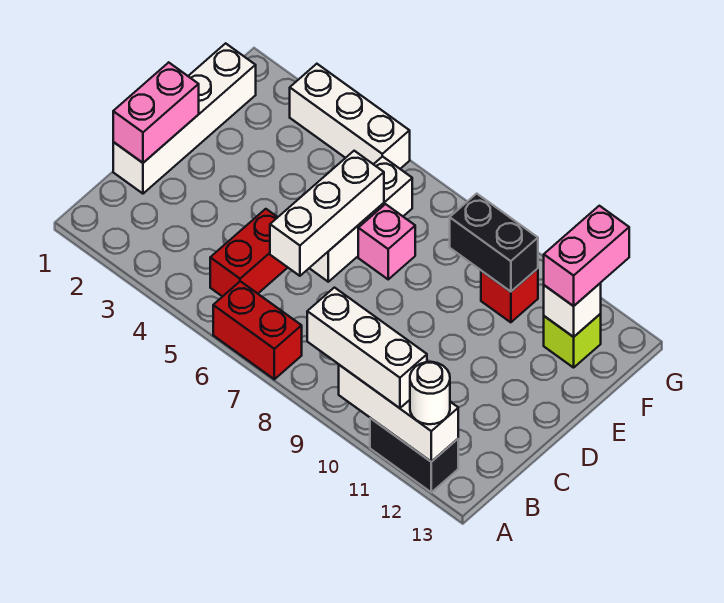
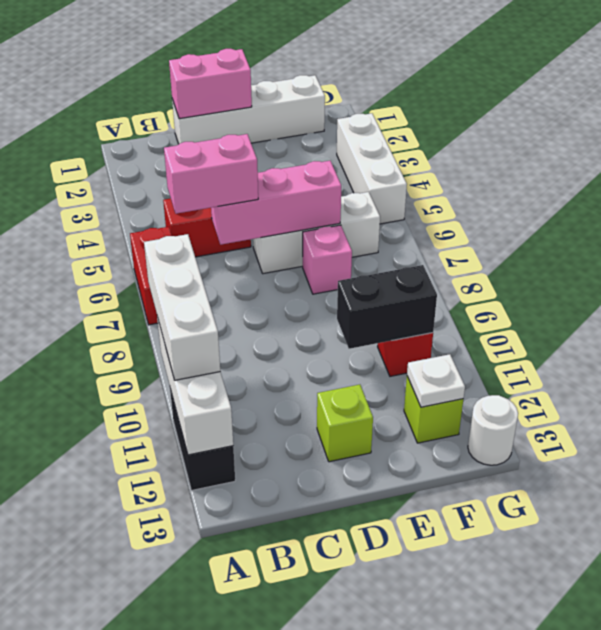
white round brick A12 level 3 -> white round brick G13 level 1
white brick C6:E6 level 2 -> pink brick C6:E6 level 2
none -> lime brick D12 level 1
black brick F9:F10 level 2 -> black brick E10:F10 level 2
white brick F12 level 2 -> white plate F12 level 2
pink brick F12:G12 level 3 -> pink brick B6:C6 level 3

